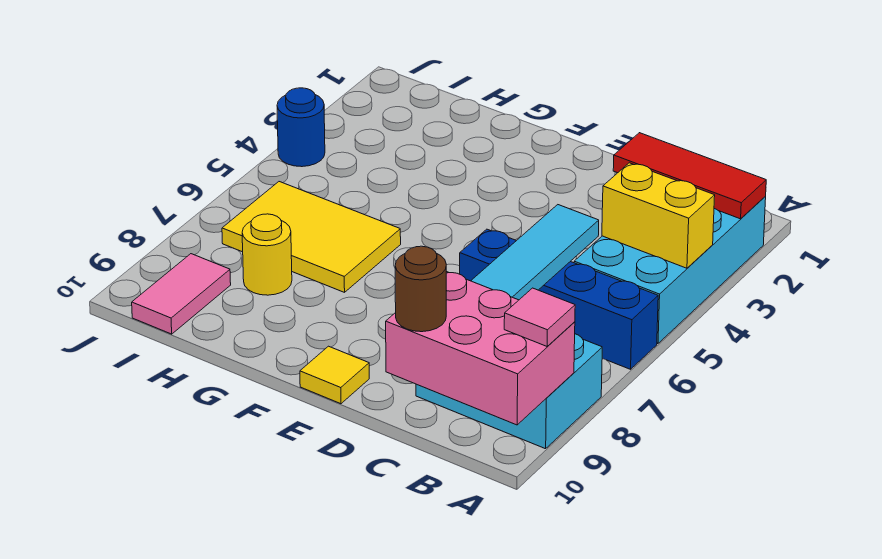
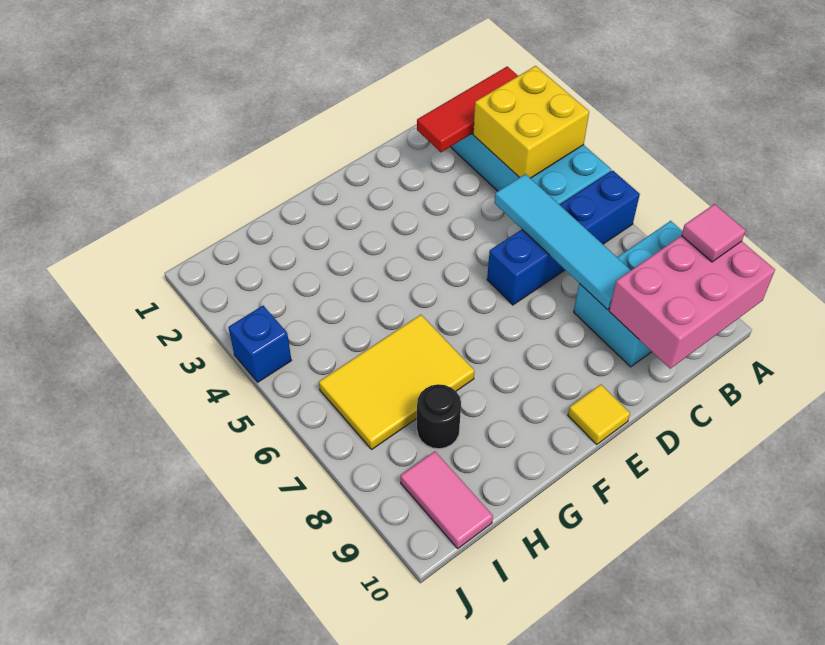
yellow brick A4:B4 level 2 -> yellow brick A3:B4 level 2
brown round brick C10 level 3 -> none
yellow round brick H8 level 1 -> black round brick H8 level 1
blue round brick J4 level 1 -> blue brick J4 level 1

